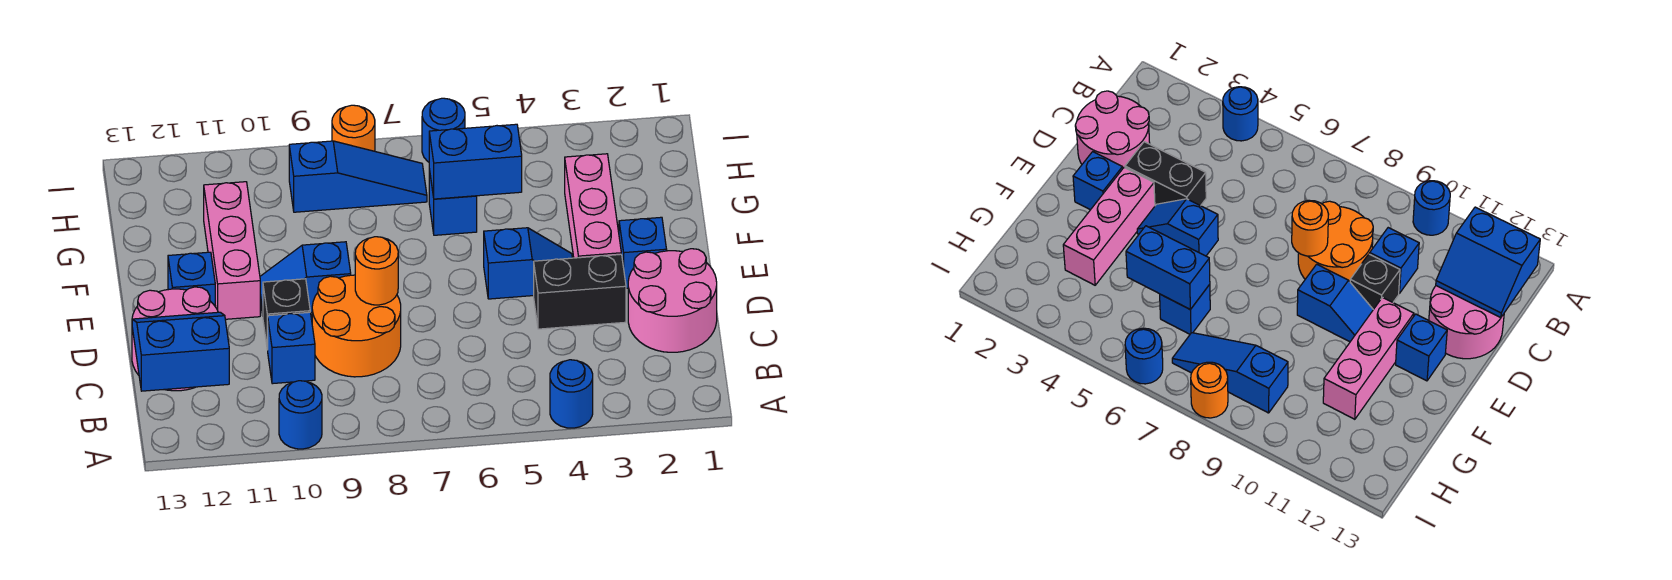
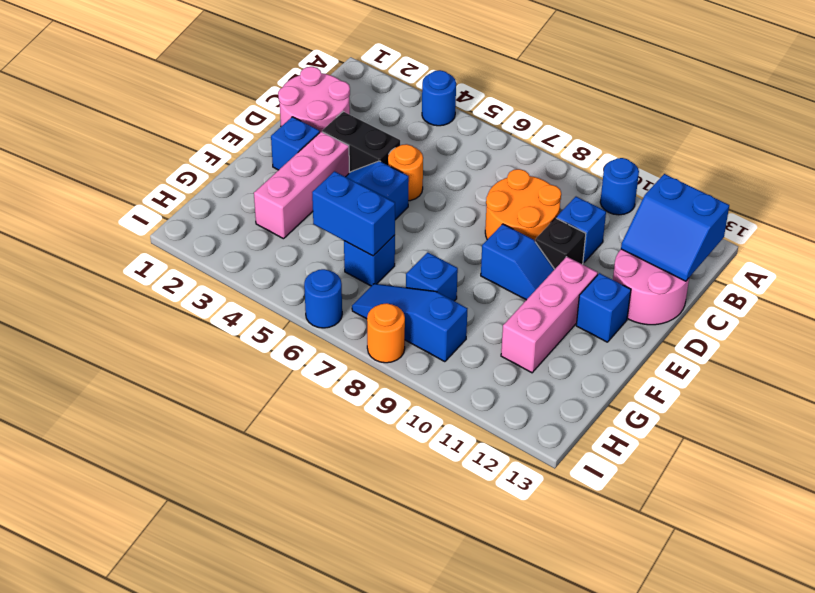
orange round brick D8 level 2 -> orange round brick D5 level 1
none -> blue brick G8 level 1

